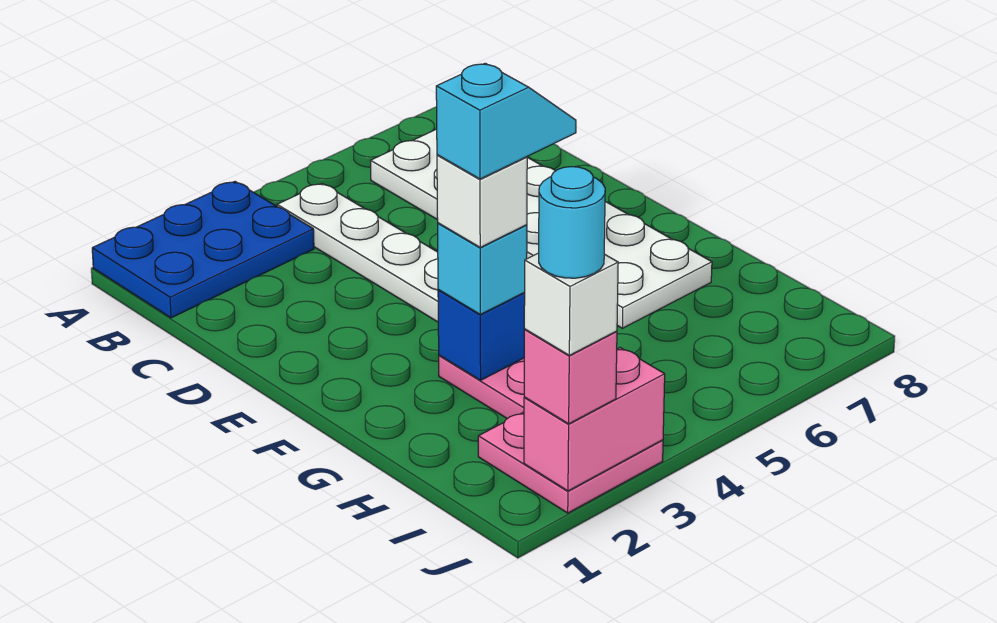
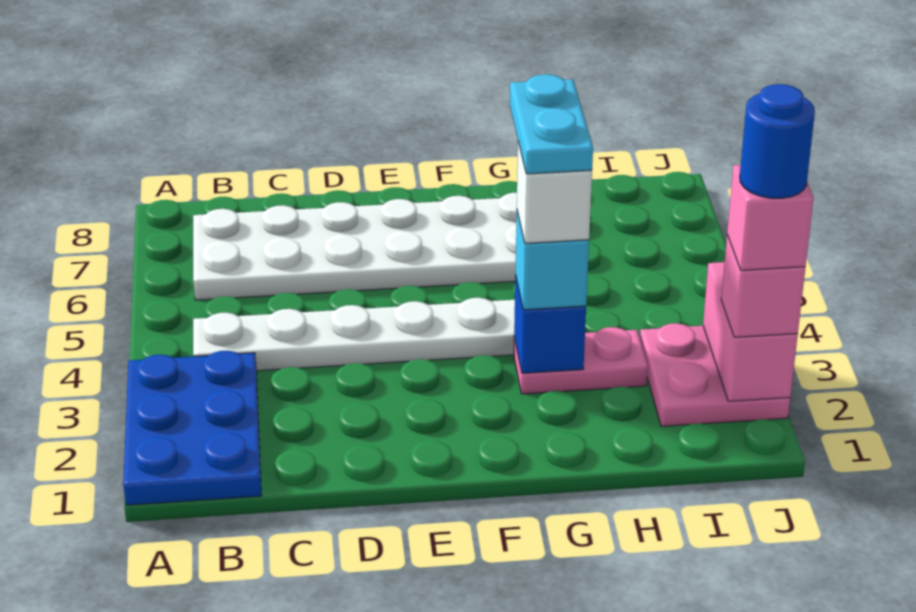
cyan slope G3:G4 level 5 top 3 -> cyan plate G3:G4 level 5
white brick J2 level 4 -> pink brick J2 level 4
cyan round brick J2 level 5 -> blue round brick J2 level 5

